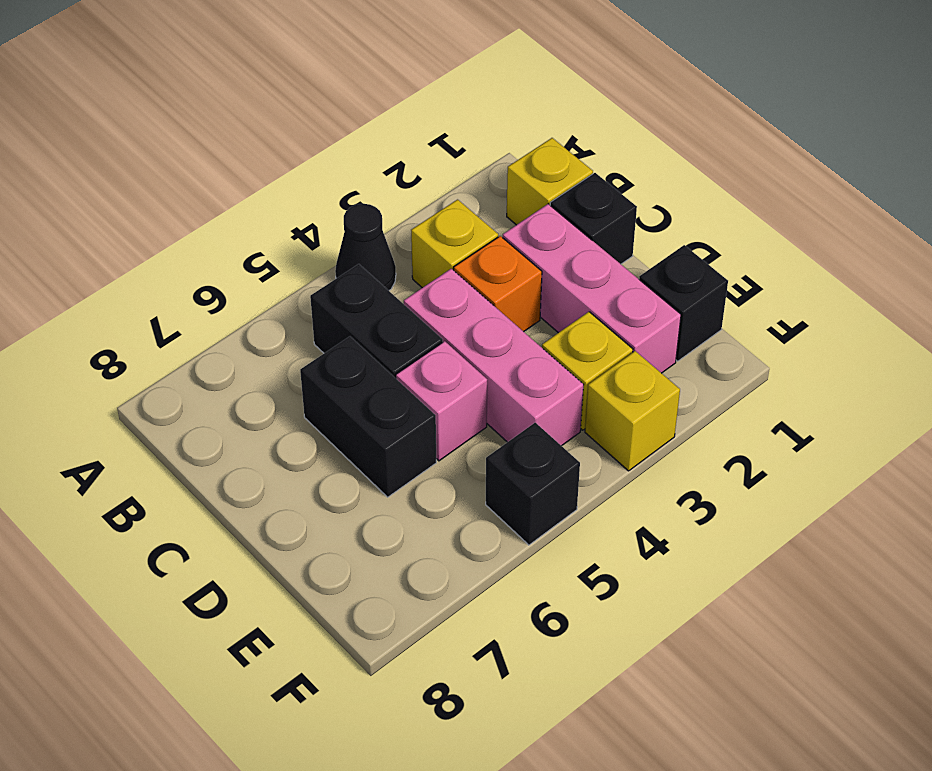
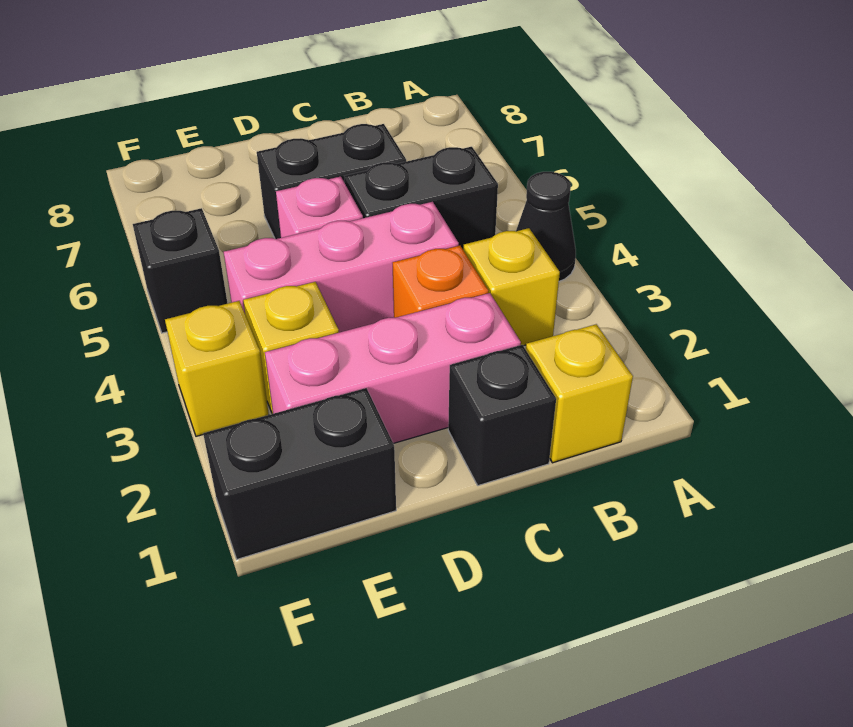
black brick E1 level 1 -> black brick E1:F1 level 1

